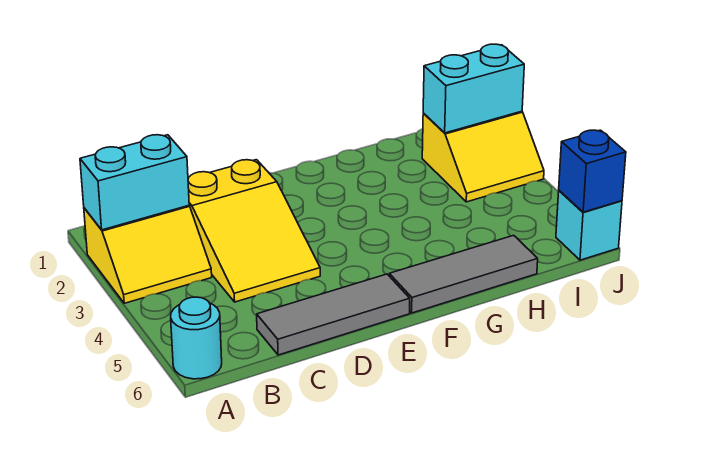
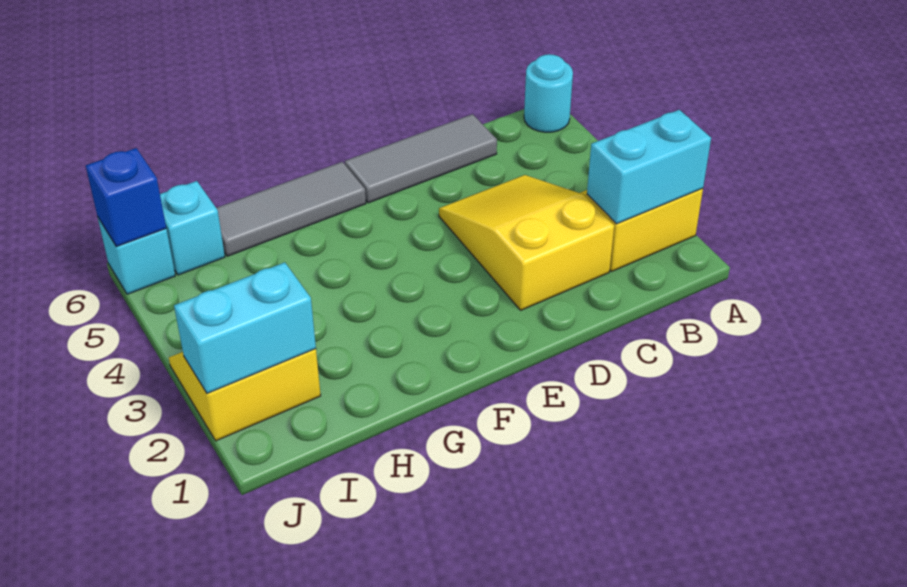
none -> cyan brick I6 level 1

